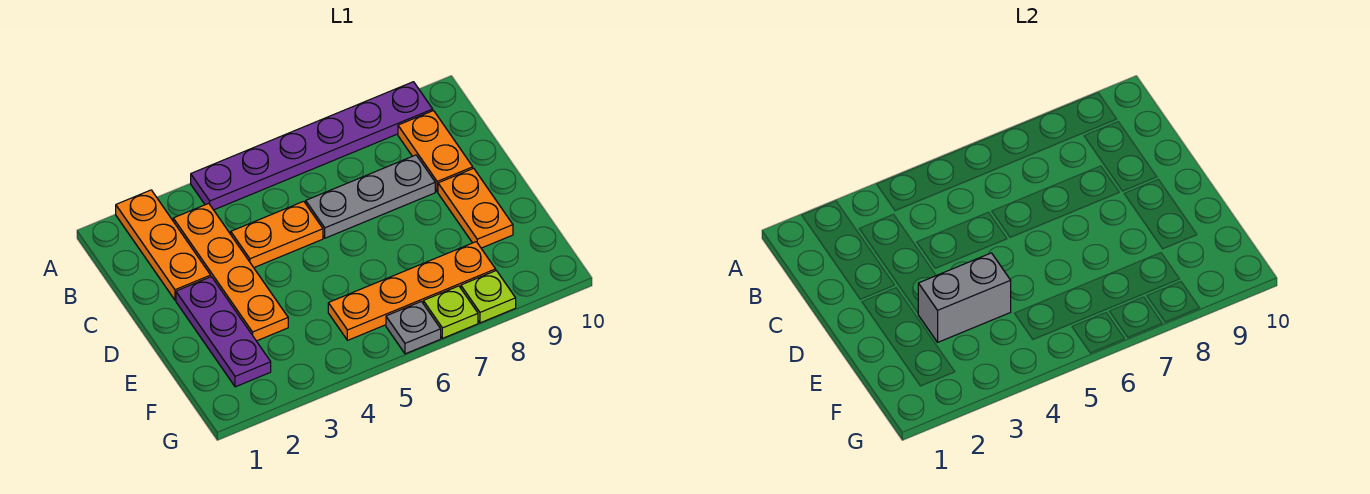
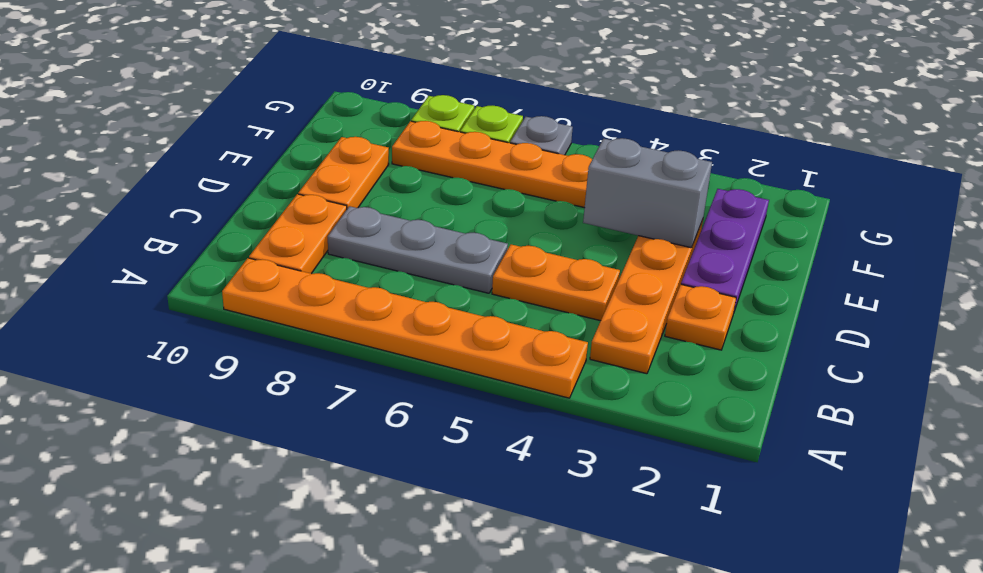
orange plate A2:C2 level 1 -> orange plate C2 level 1
purple plate A4:A9 level 1 -> orange plate A4:A9 level 1

